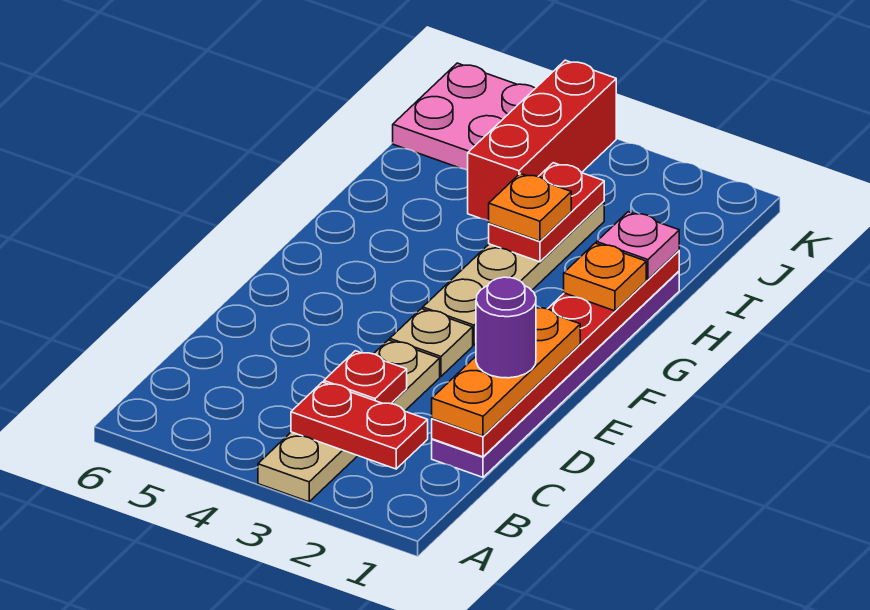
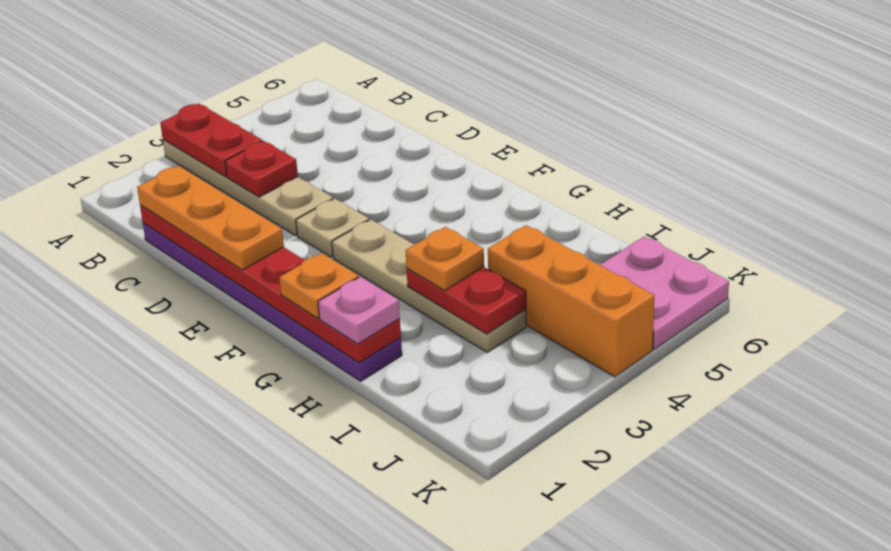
red plate B2:B3 level 2 -> red plate A3:B3 level 2
purple round brick D1 level 4 -> none
red brick I4:K4 level 1 -> orange brick I4:K4 level 1

